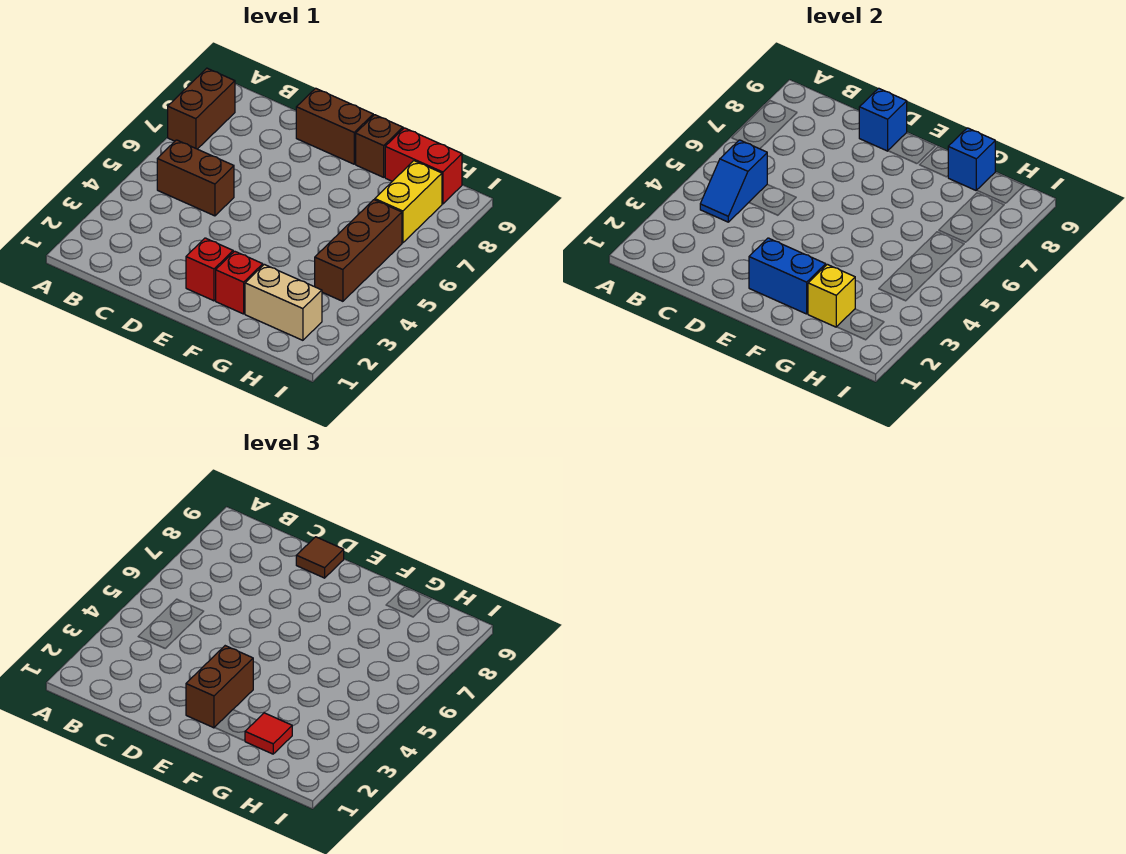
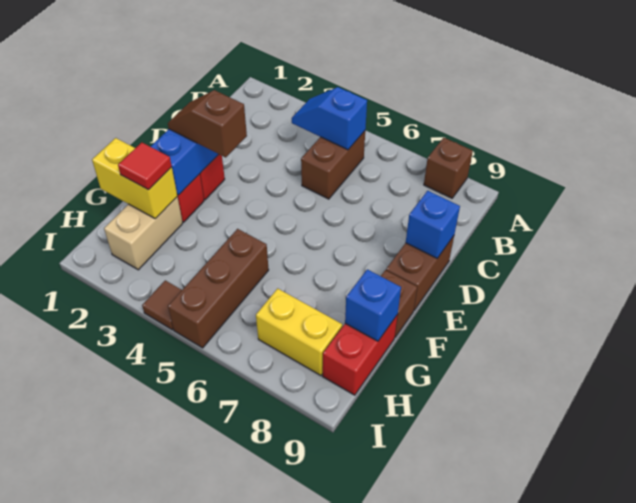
brown brick A7:A8 level 1 -> brown brick A8 level 1
brown tile D9 level 3 -> brown tile I4 level 1
brown brick E2:E3 level 3 -> brown slope E2:E3 level 3 top 3
yellow brick G2 level 2 -> yellow brick G1:G2 level 2
brown brick H4:H6 level 1 -> brown brick G5:I5 level 1

